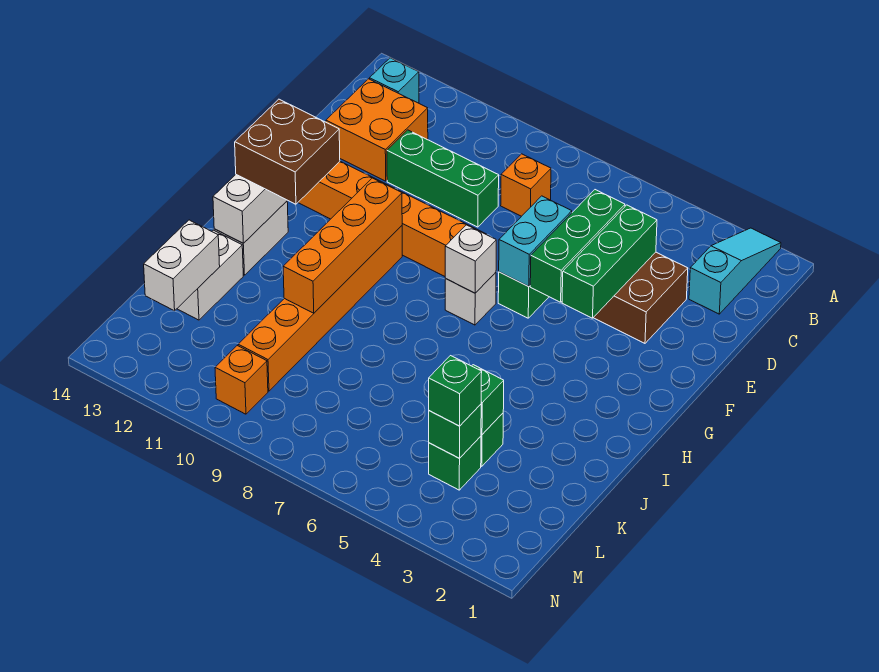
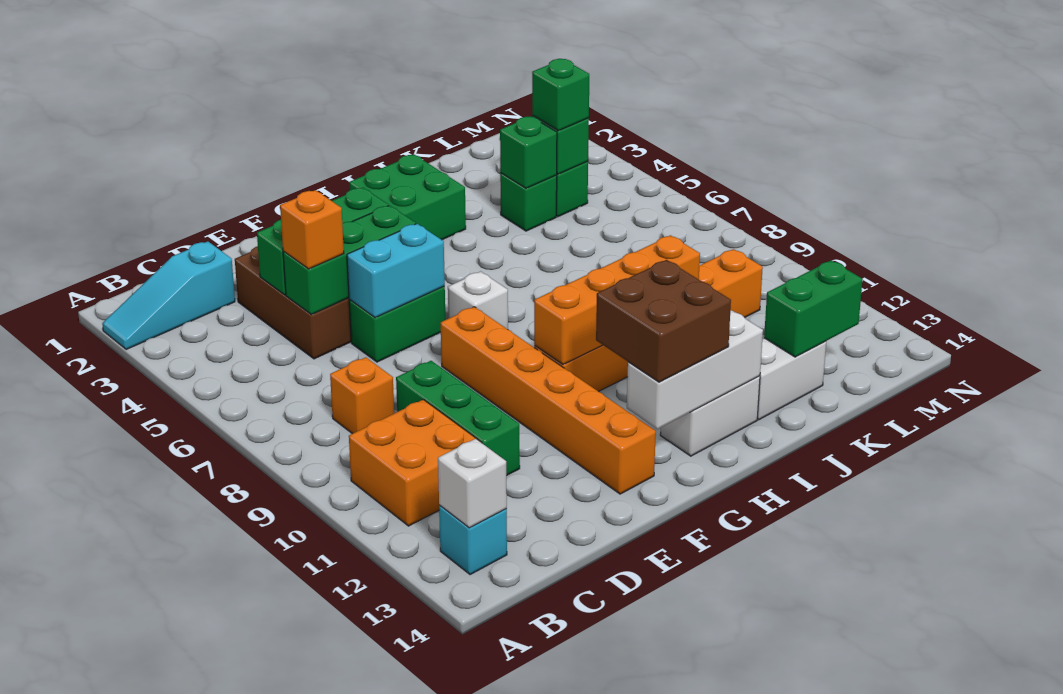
orange brick C12:D13 level 1 -> orange brick B10:C11 level 1
white brick G7 level 2 -> white brick B13 level 2
none -> green brick H2:I3 level 1
white brick K13:L13 level 2 -> green brick K13:L13 level 2
orange brick M10 level 1 -> orange brick D5 level 3

